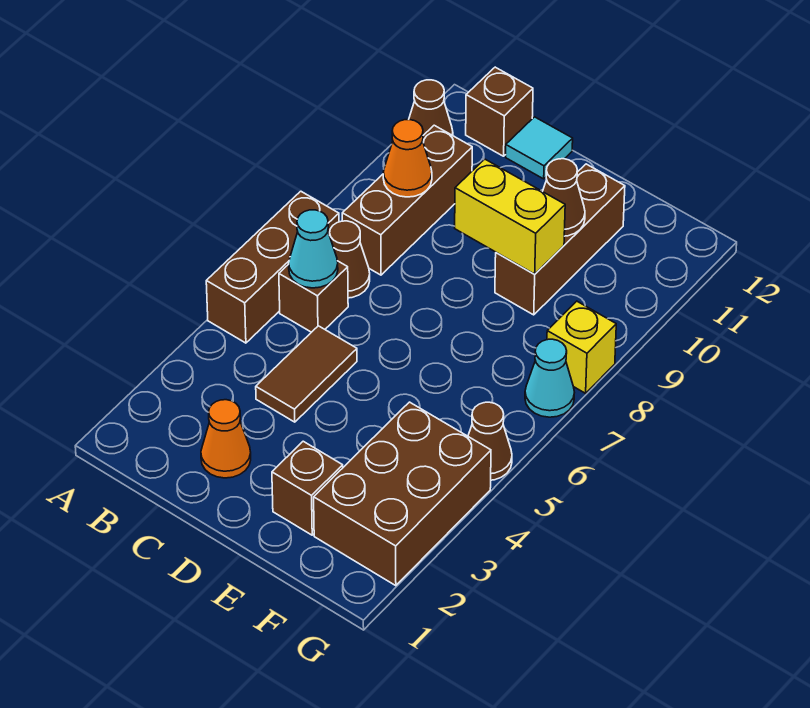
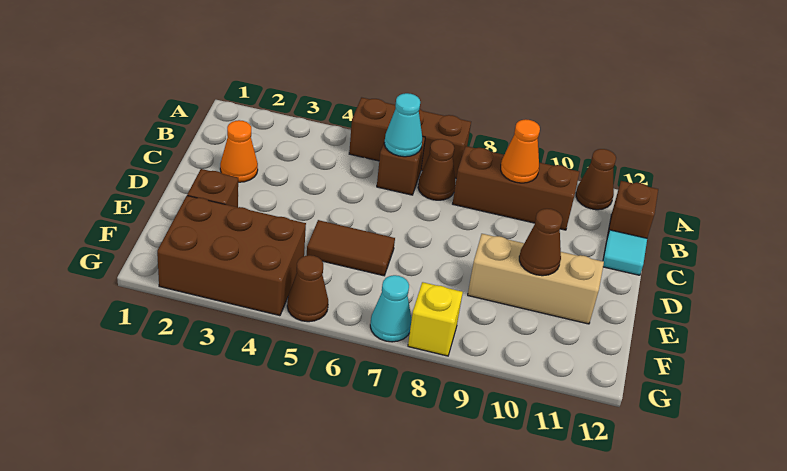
brown tile C4:C5 level 1 -> brown tile E5:E6 level 1
yellow brick D9:E9 level 2 -> none
brown brick E9:E11 level 1 -> tan brick E9:E11 level 1

